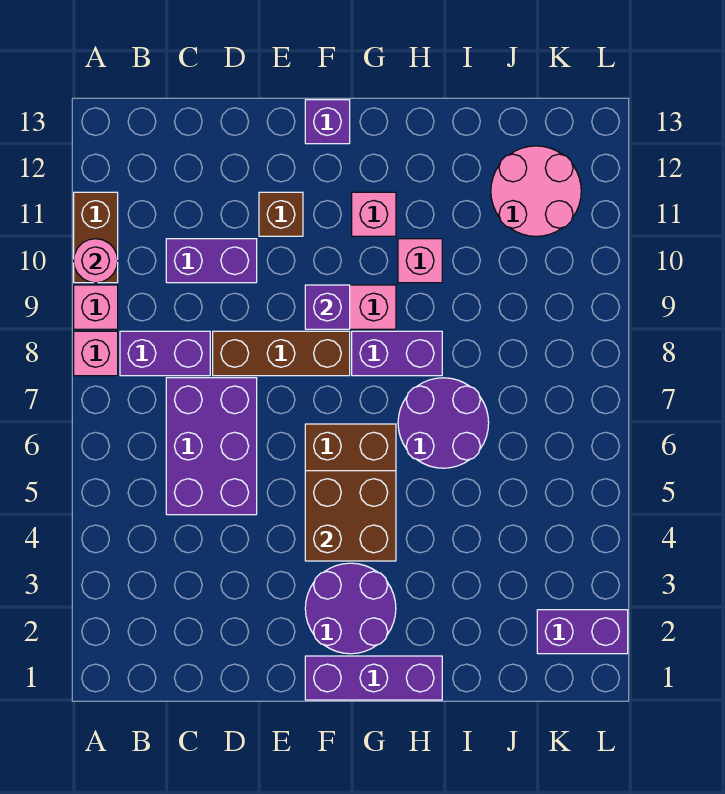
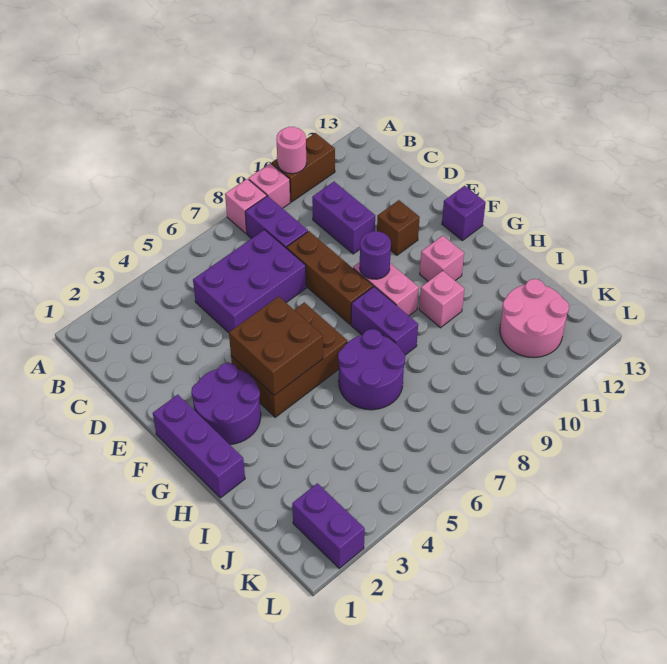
purple brick F9 level 2 -> purple round brick F9 level 2

